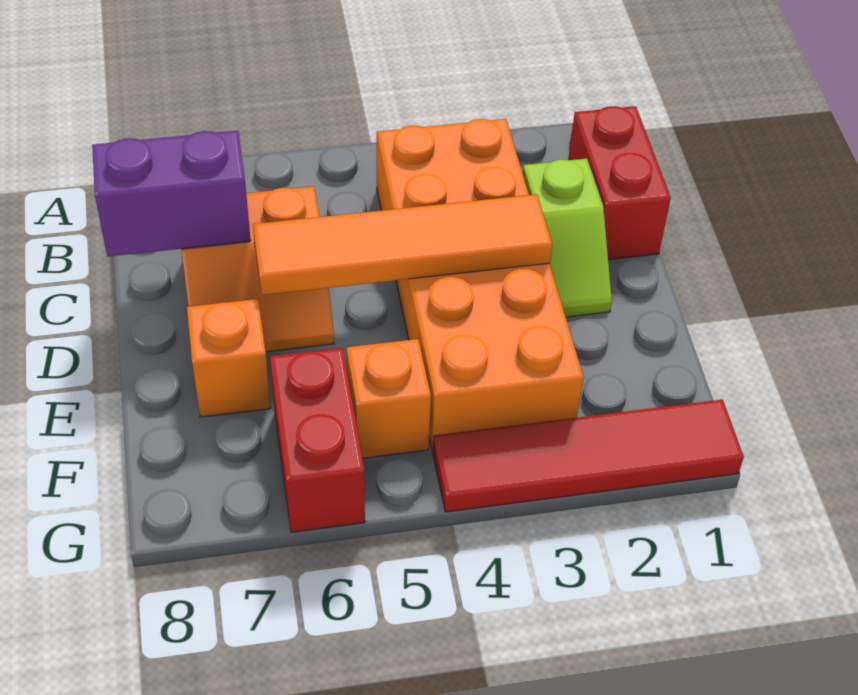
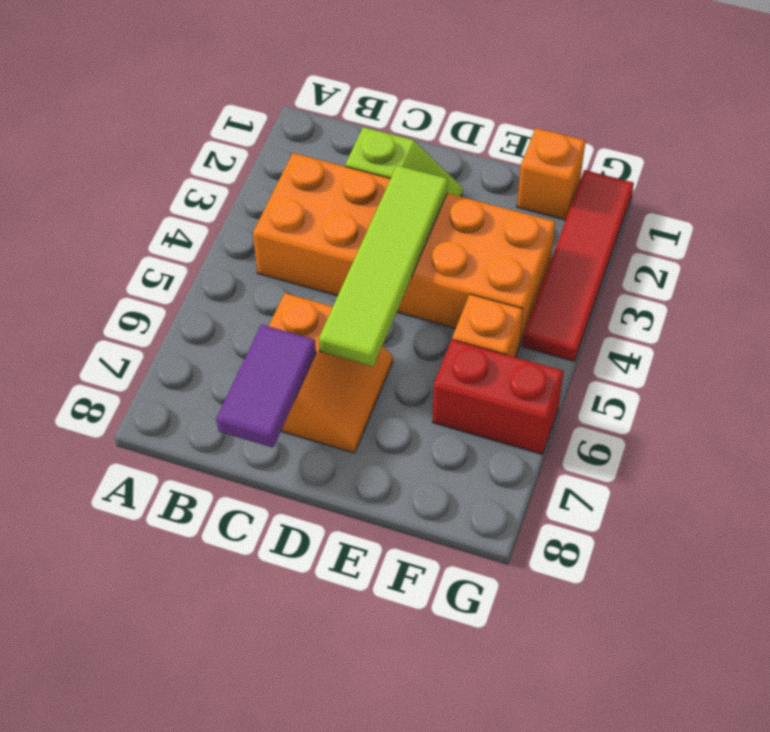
red brick B1:C1 level 1 -> none
purple brick C7:C8 level 2 -> purple tile C7:C8 level 2
orange tile D3:D6 level 2 -> lime tile D3:D6 level 2
orange brick E7 level 1 -> orange brick F1 level 1

